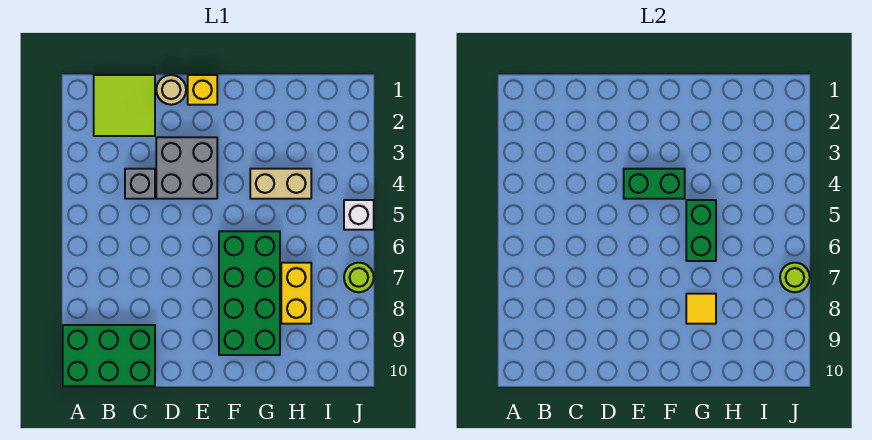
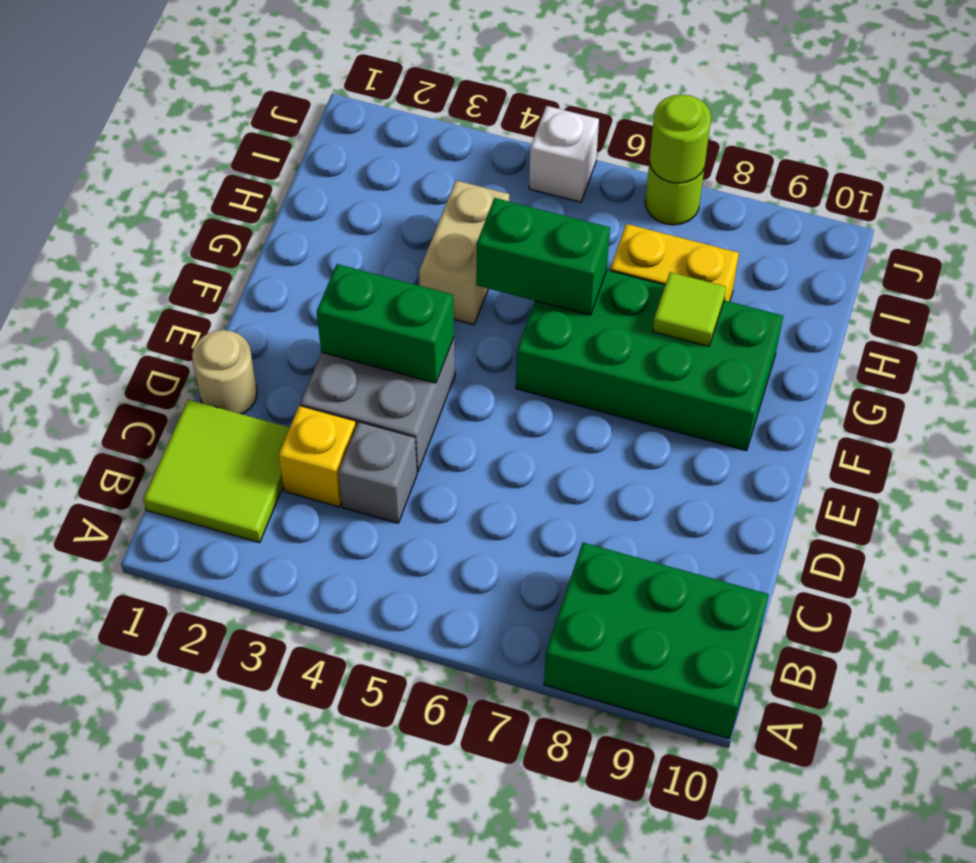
green brick A9:C10 level 1 -> green brick A8:B10 level 1
yellow brick E1 level 1 -> yellow brick C3 level 1
green brick E4:F4 level 2 -> green brick E3:E4 level 2
yellow tile G8 level 2 -> lime tile G8 level 2

